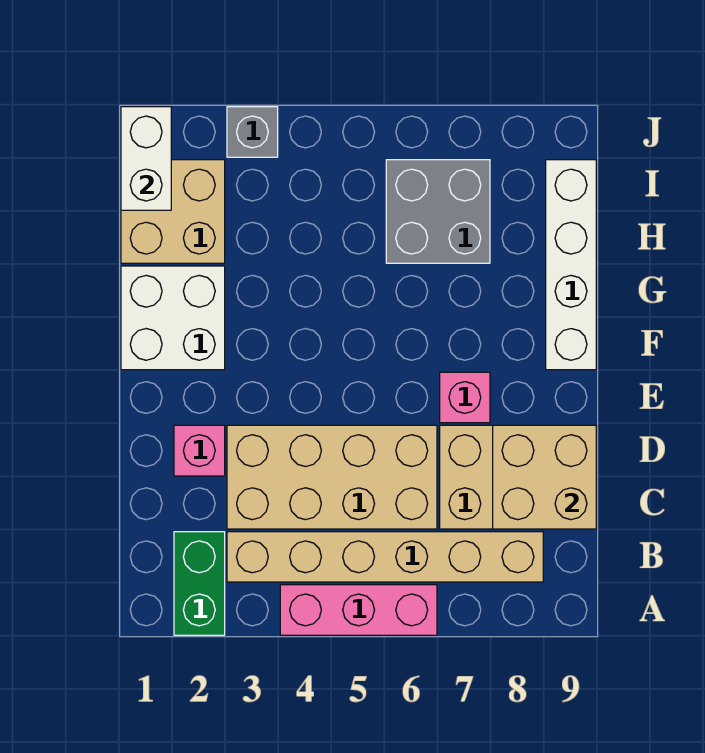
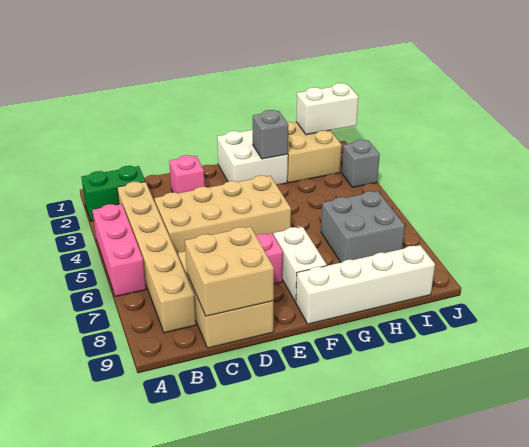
tan brick C3:D6 level 1 -> tan brick C4:F5 level 1
none -> white brick F7:F8 level 1
none -> grey brick G2 level 2

